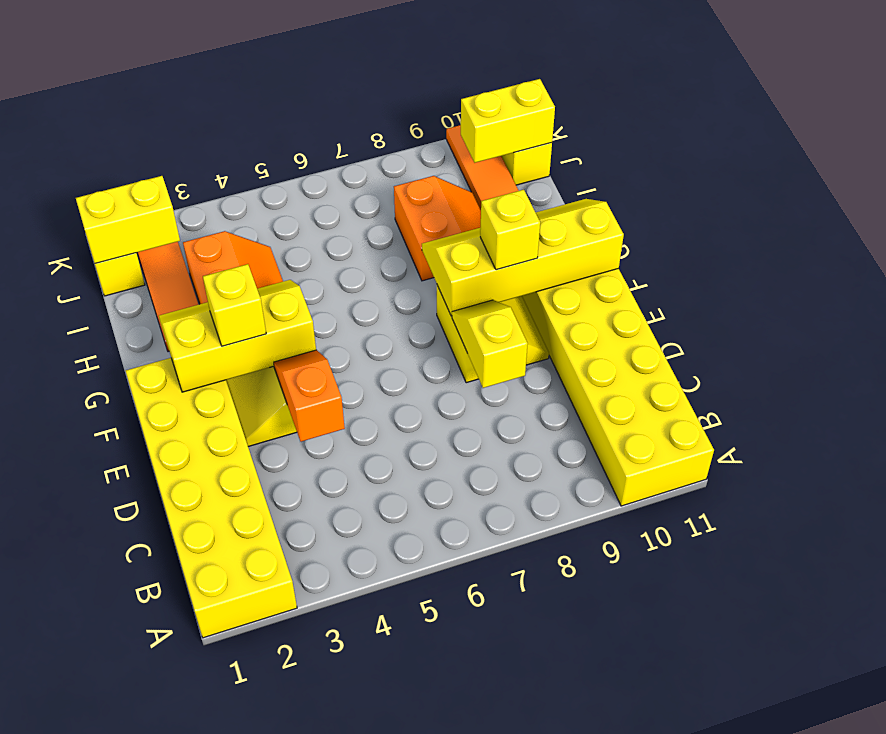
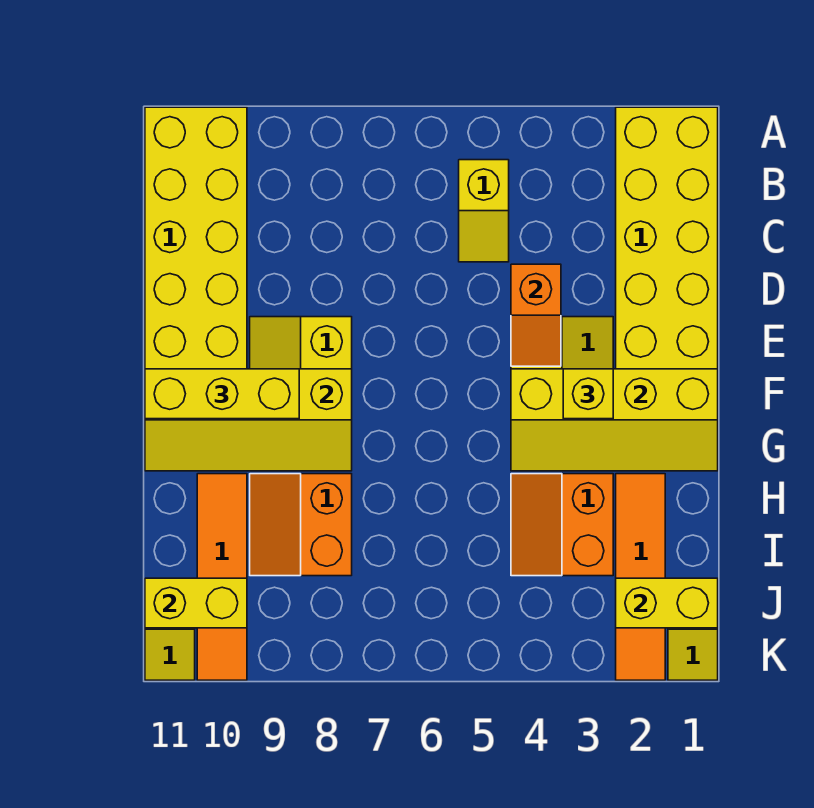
yellow slope D8:E8 level 2 top D -> yellow slope B5:C5 level 1 top B
yellow slope F2:G4 level 2 top F -> yellow slope F1:G4 level 2 top F
yellow brick F9 level 3 -> yellow brick F9:F11 level 3

